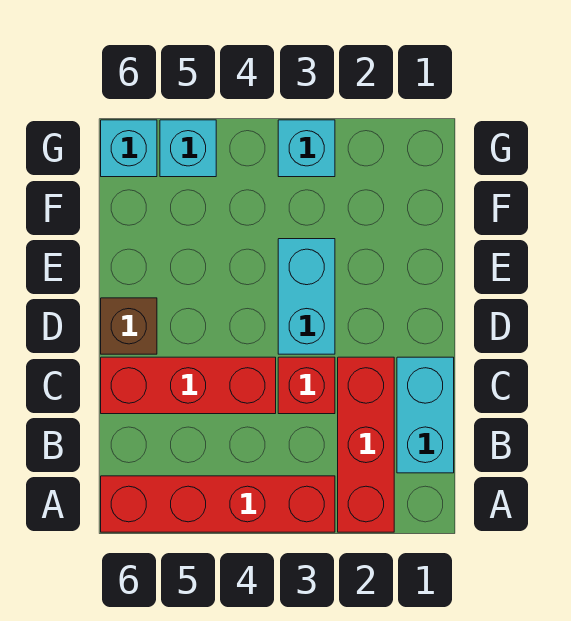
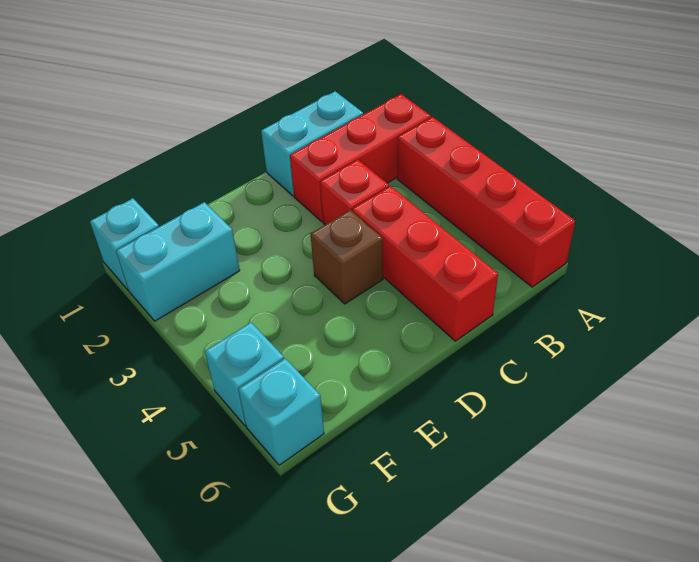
cyan brick D3:E3 level 1 -> cyan brick F2:G2 level 1
brown brick D6 level 1 -> brown brick D4 level 1
cyan brick G3 level 1 -> cyan brick G1 level 1

